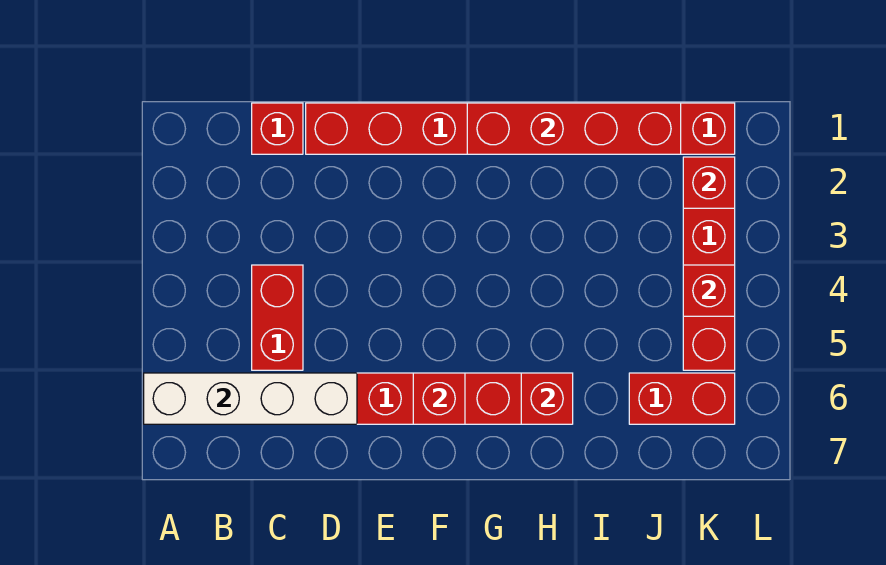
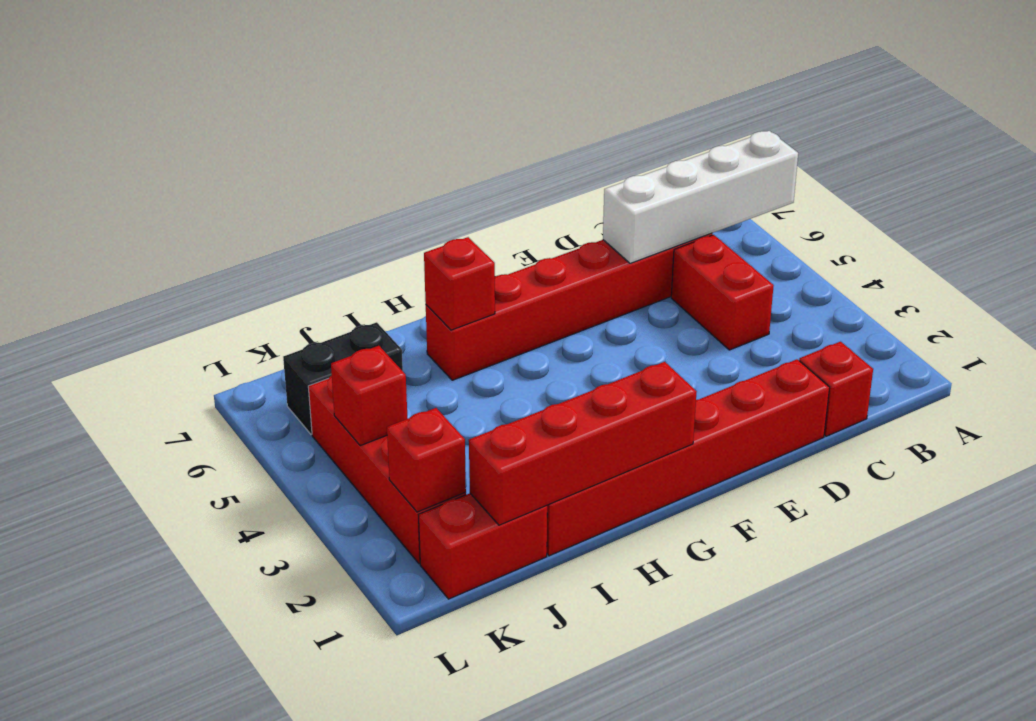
red brick F6 level 2 -> none
red brick J6:K6 level 1 -> black brick J6:K6 level 1

